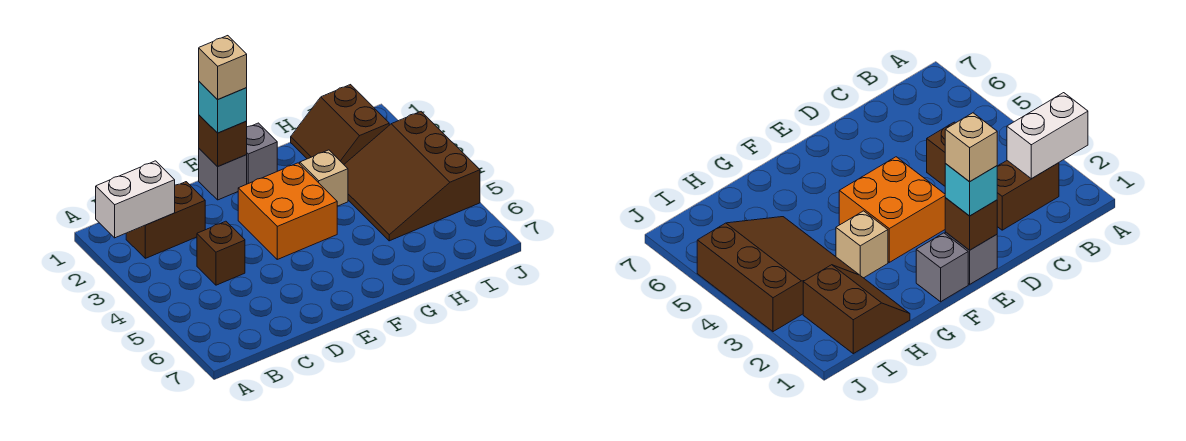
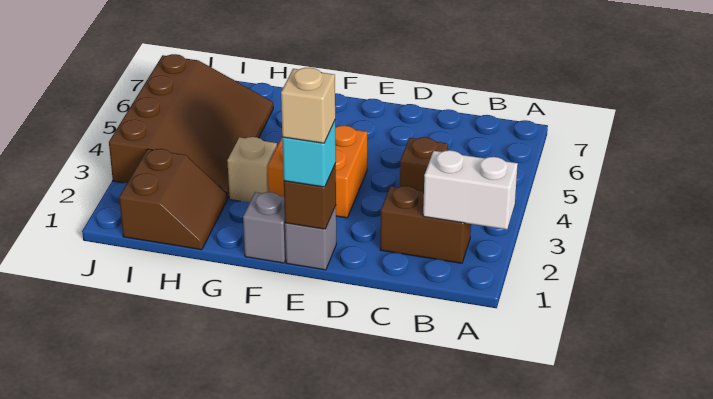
brown slope H3:J5 level 1 top J -> brown slope H3:J6 level 1 top J

